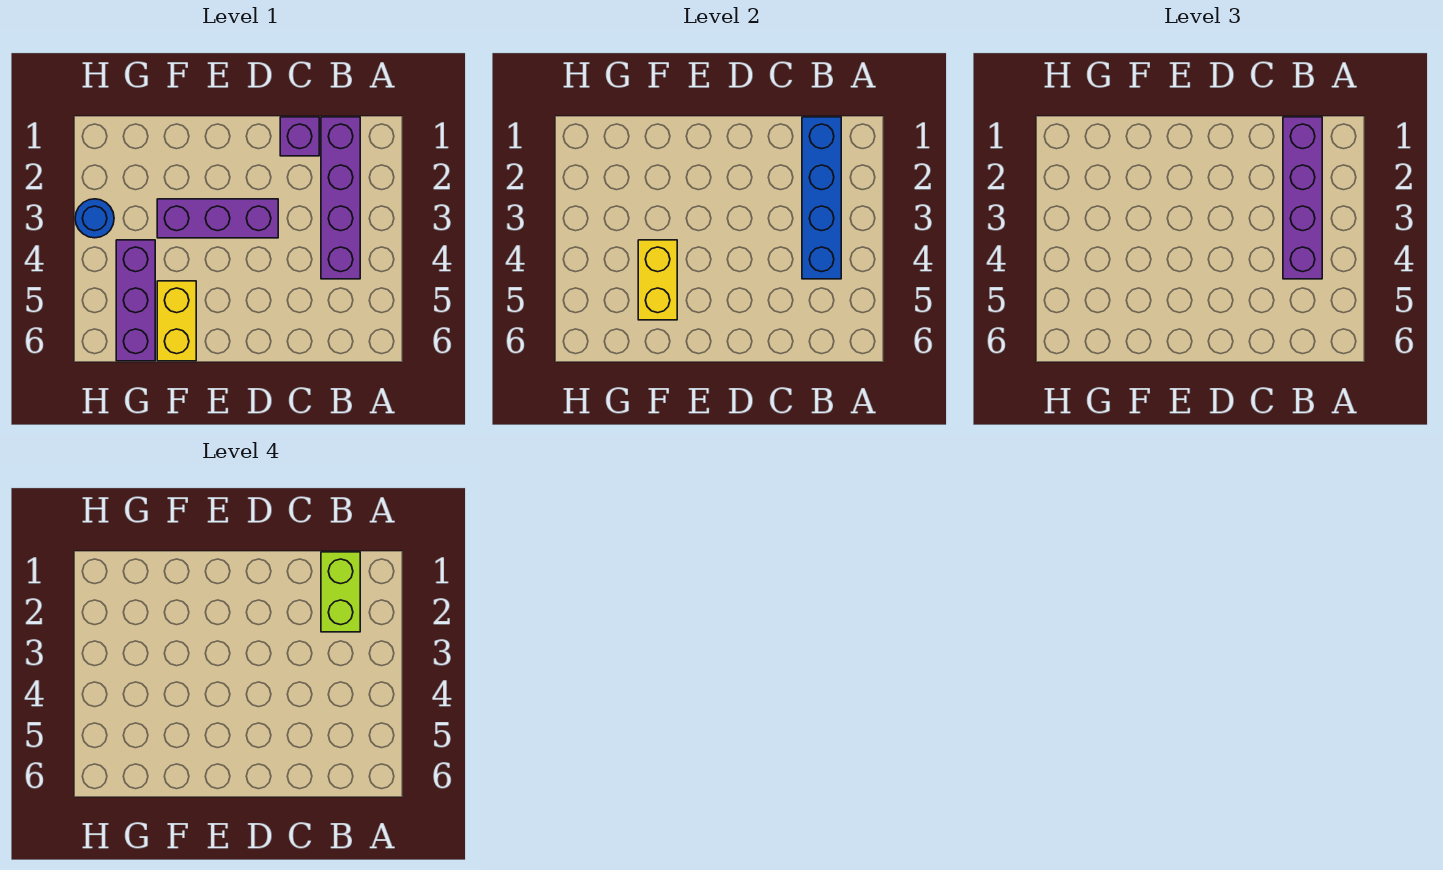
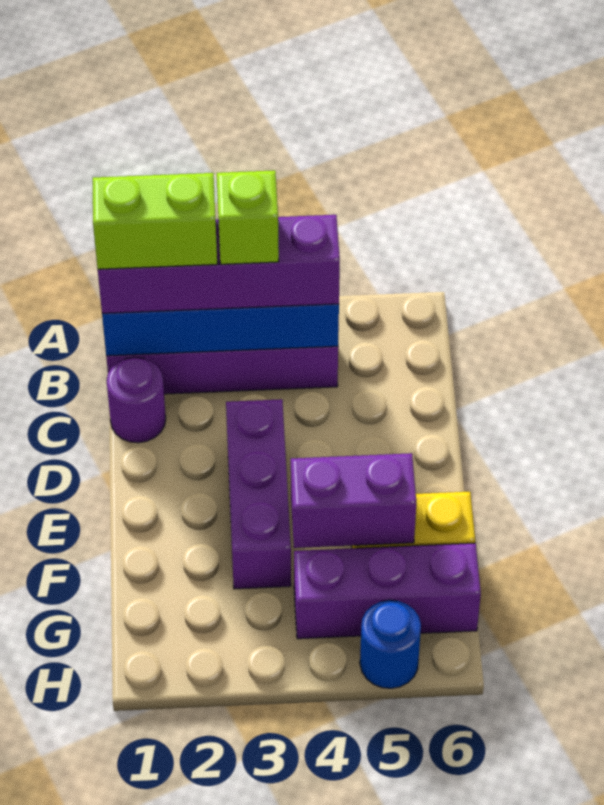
none -> lime brick B3 level 4
purple brick C1 level 1 -> purple round brick C1 level 1
yellow brick F4:F5 level 2 -> purple brick F4:F5 level 2
blue round brick H3 level 1 -> blue round brick H5 level 1

